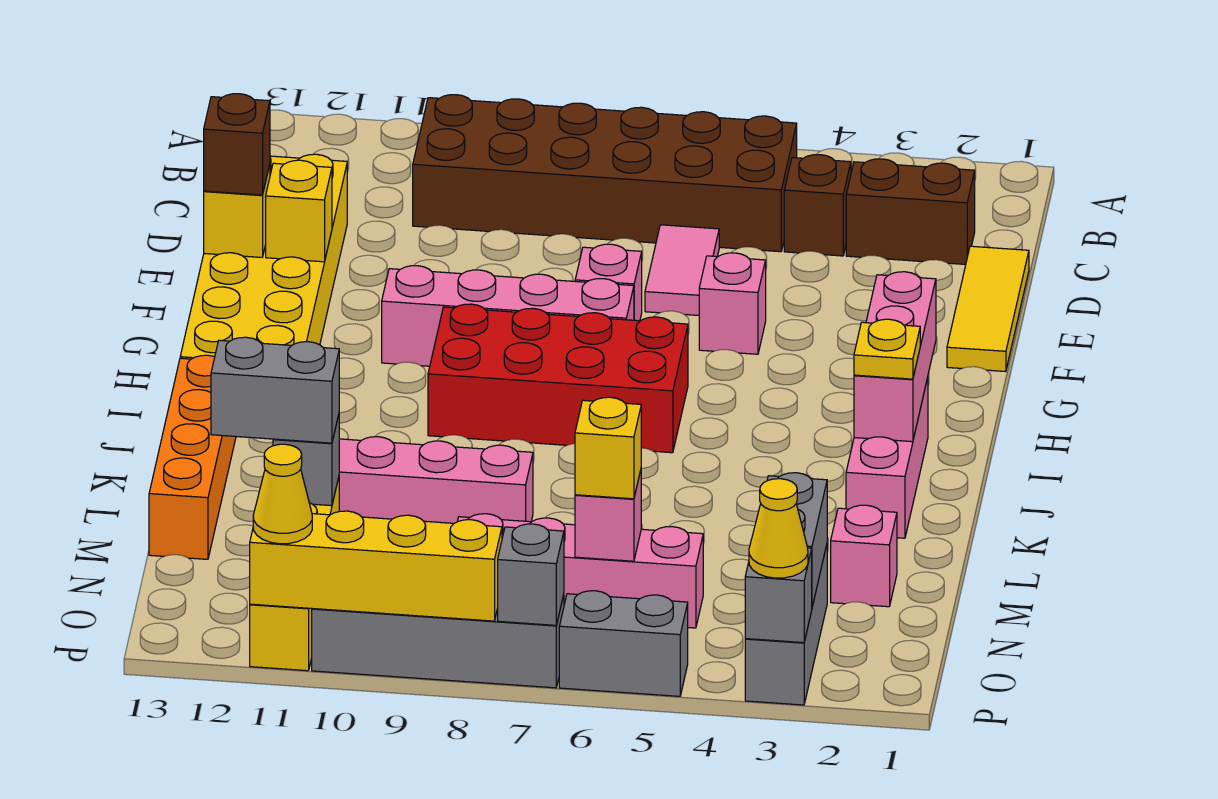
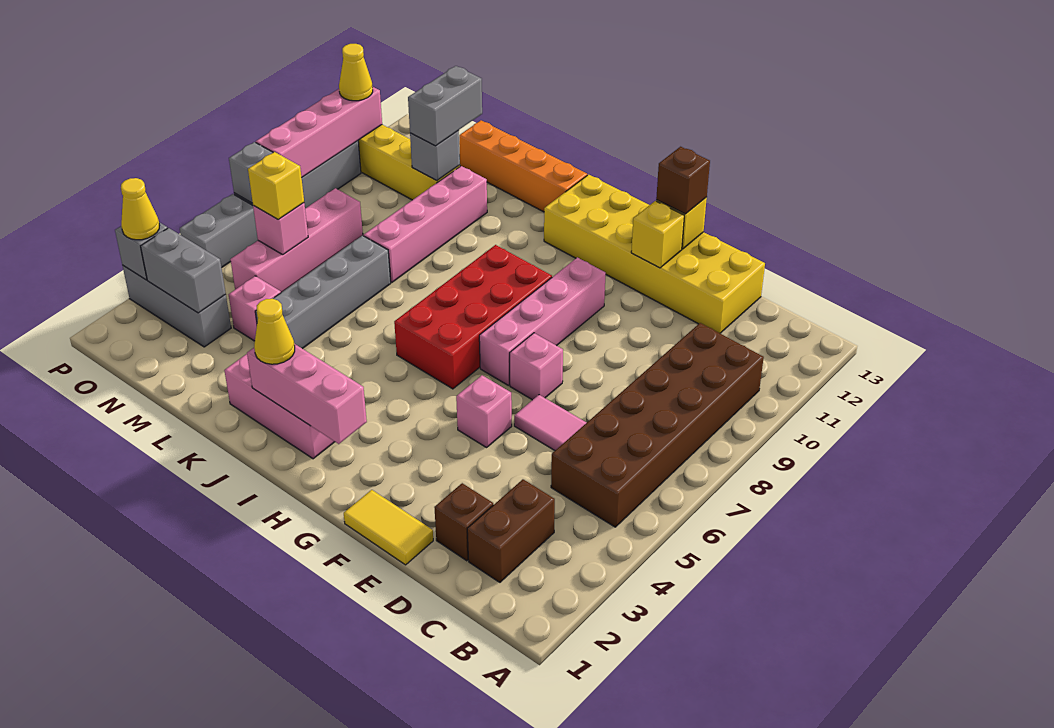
brown brick C4 level 1 -> brown brick D2 level 1
yellow tile D1:F1 level 1 -> yellow tile E1:F1 level 1
yellow plate J2 level 3 -> yellow cone J2 level 3
none -> grey brick L4:L7 level 1
pink brick M2 level 1 -> pink brick M4 level 1
yellow brick P8:P11 level 2 -> pink brick P8:P11 level 2

